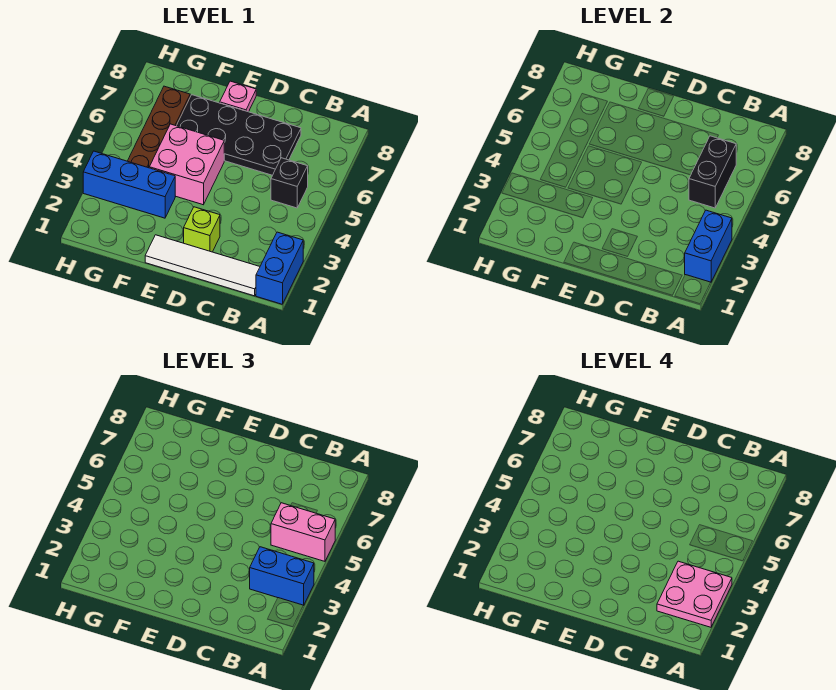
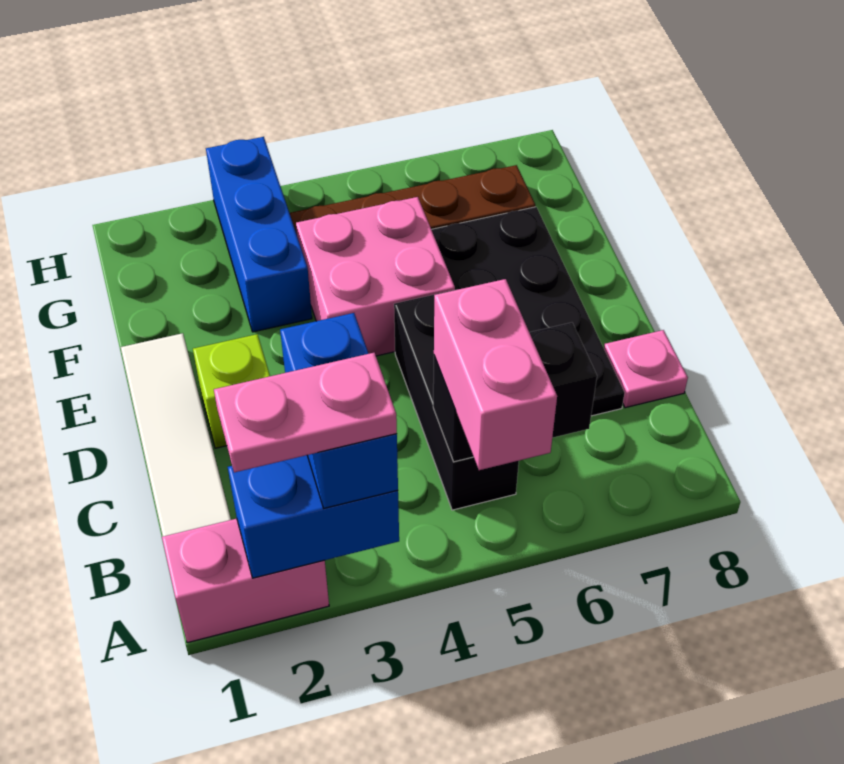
blue brick A1:A2 level 1 -> pink brick A1:A2 level 1
pink plate A2:B3 level 4 -> pink plate A2:A3 level 4
black brick B5 level 1 -> black brick B5:D5 level 1
pink plate E8 level 1 -> pink plate C8 level 1

